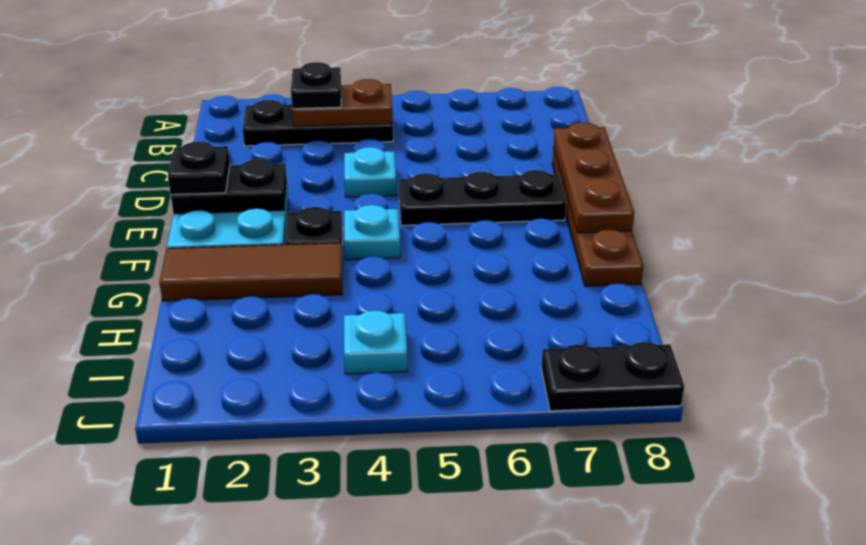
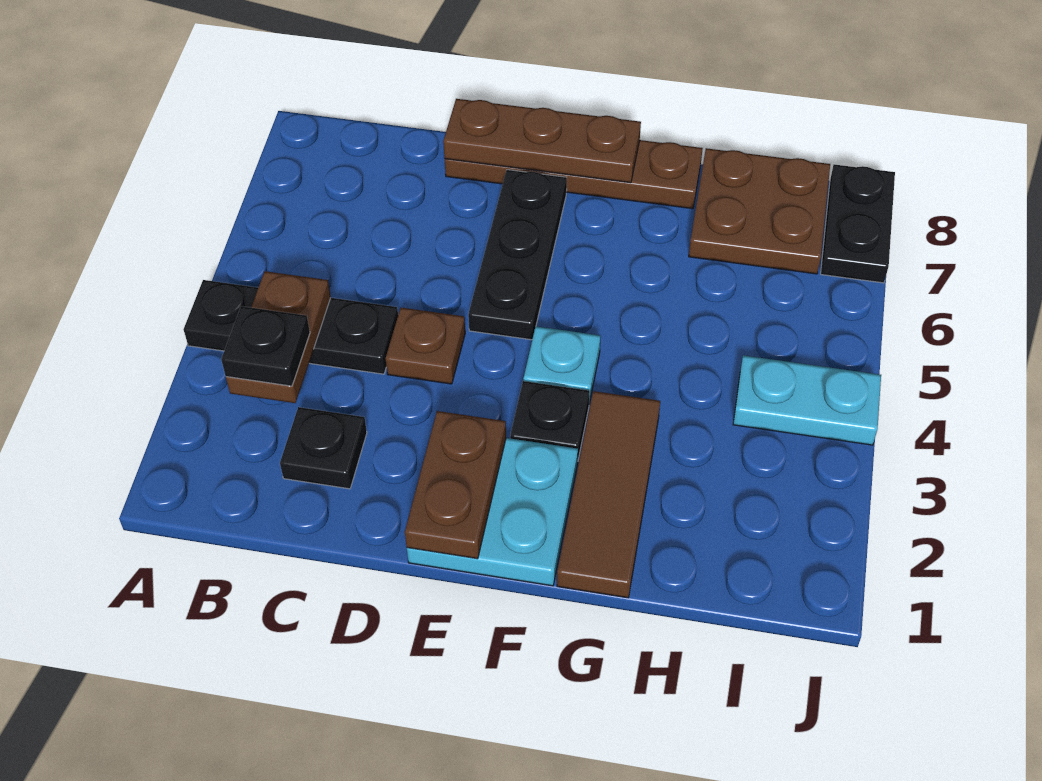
black plate B2:B4 level 1 -> black plate A4:C4 level 1
cyan plate D4 level 1 -> brown plate D4 level 1
black plate E1:E2 level 2 -> brown plate E1:E2 level 2
black plate E1 level 3 -> black plate C2 level 1
none -> brown plate H7:I8 level 1
cyan plate I4 level 1 -> cyan plate I4:J4 level 1

